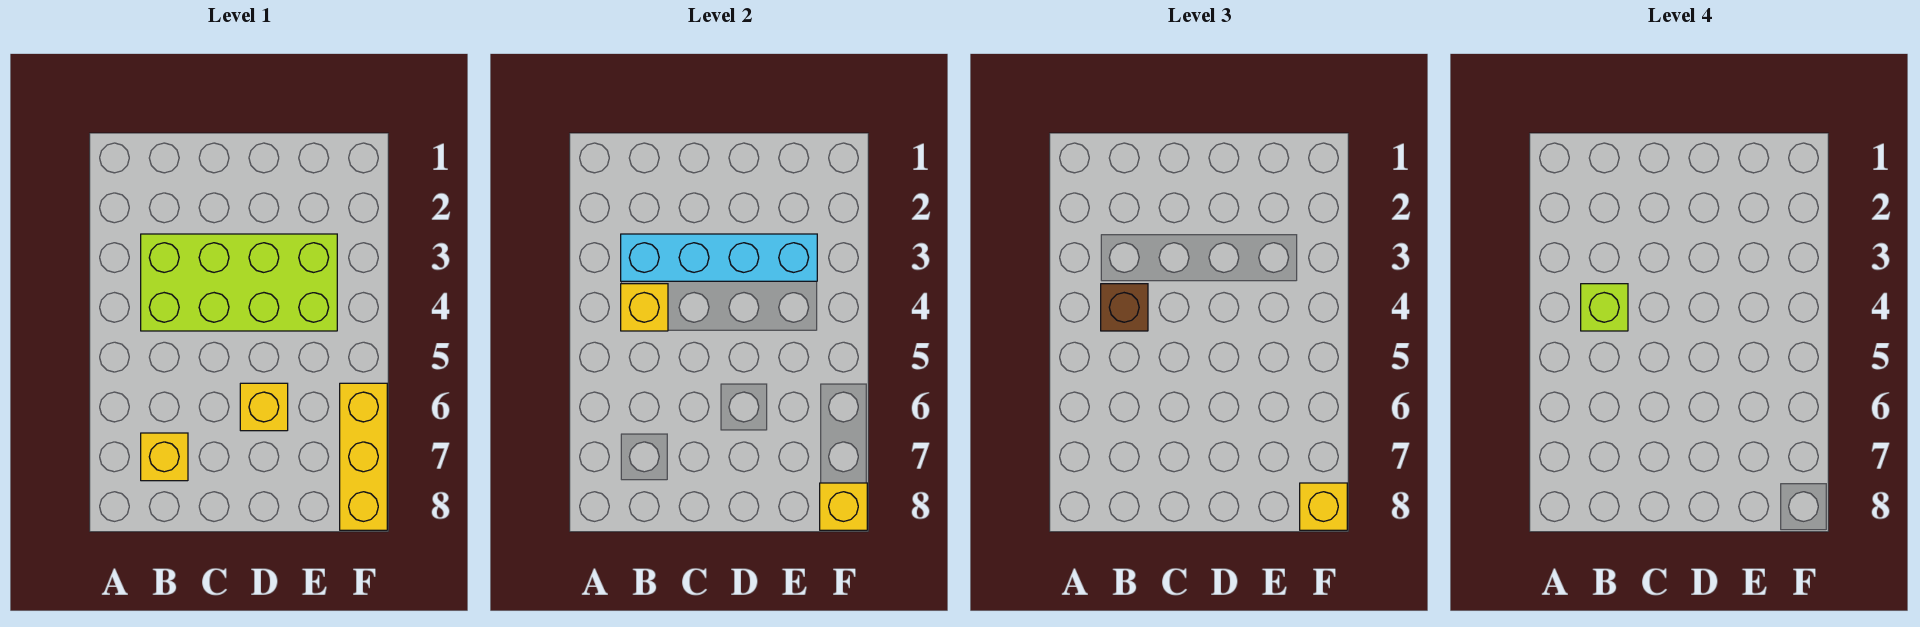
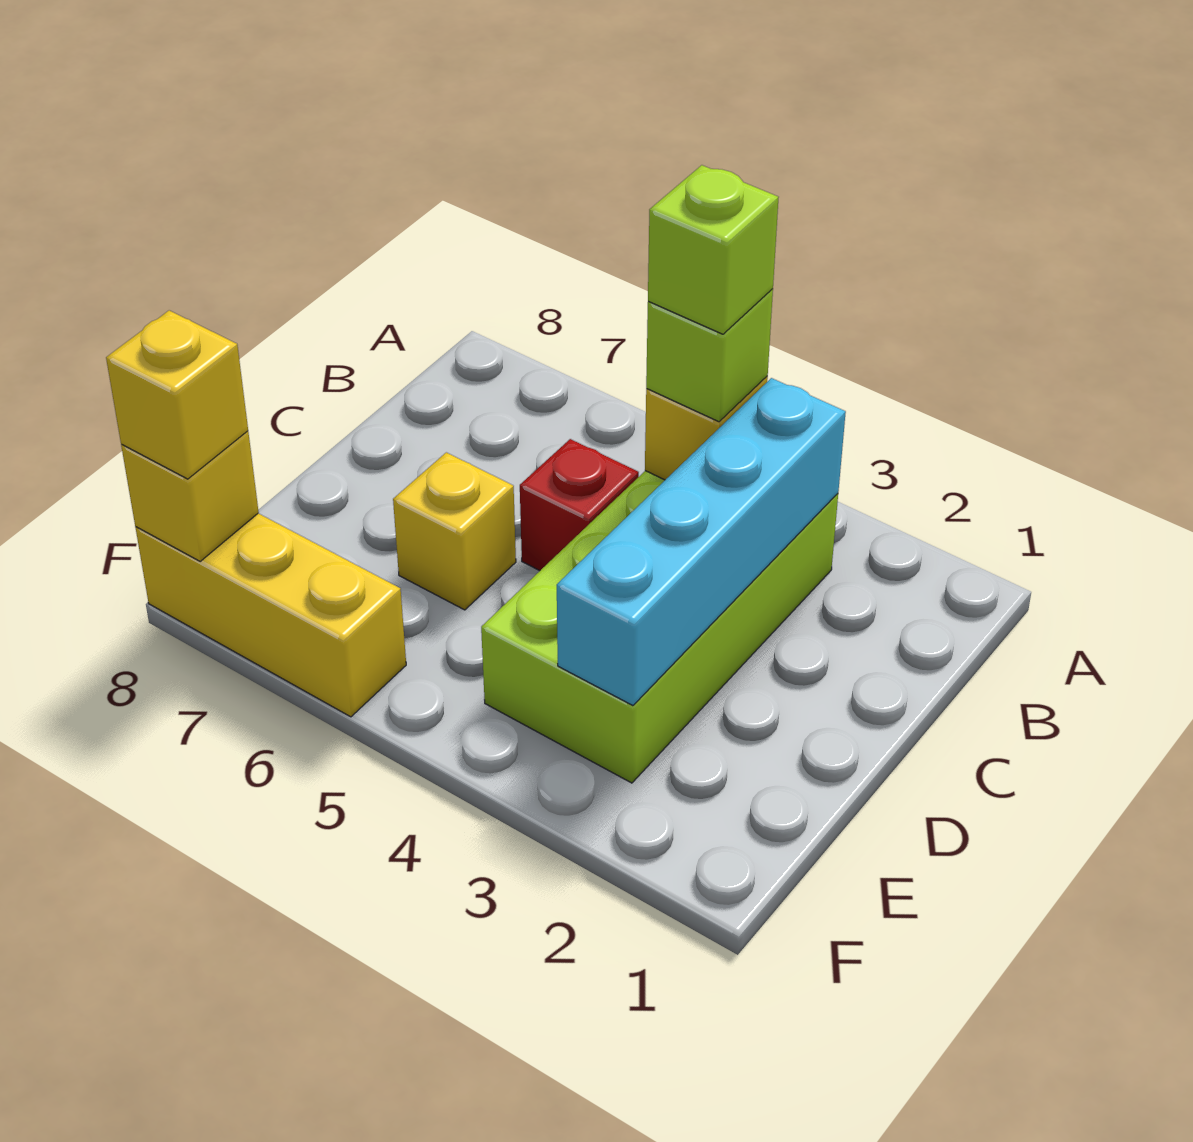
brown brick B4 level 3 -> lime brick B4 level 3
yellow brick B7 level 1 -> none
none -> red brick C5 level 1

